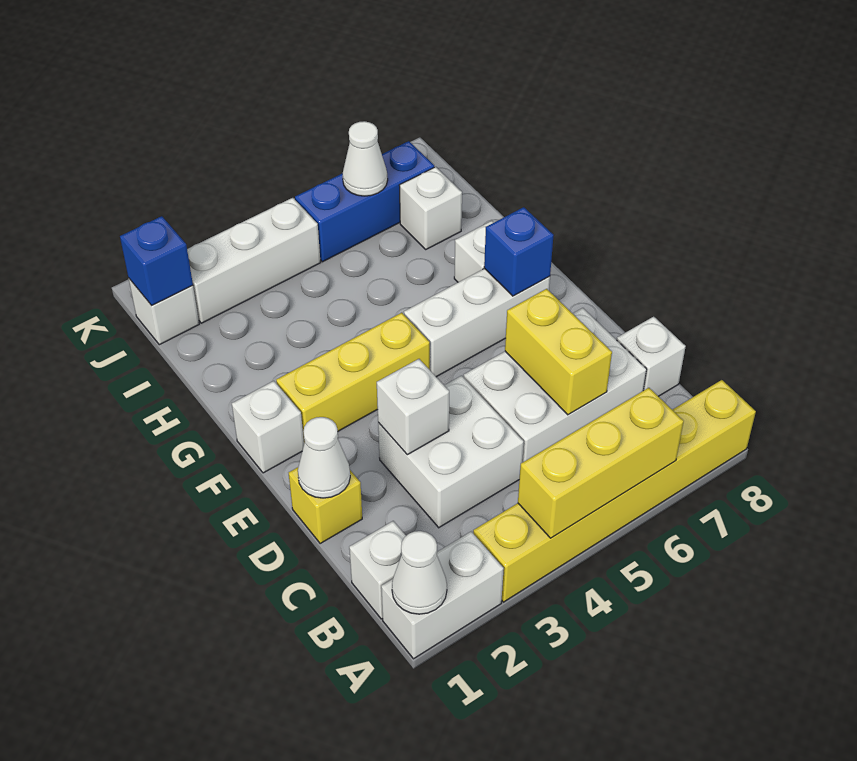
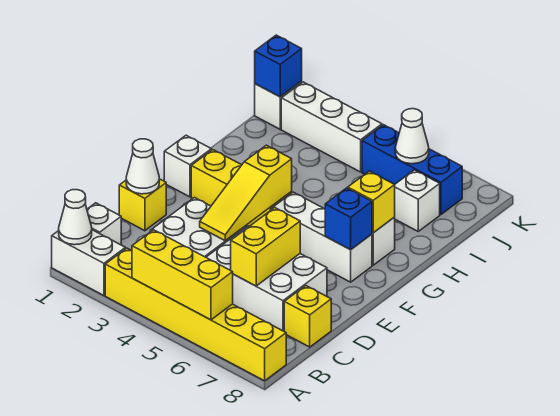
white brick C8 level 1 -> yellow brick C8 level 1
white brick D3 level 2 -> none
none -> yellow slope D4:F4 level 2 top F
none -> yellow brick G7 level 2

